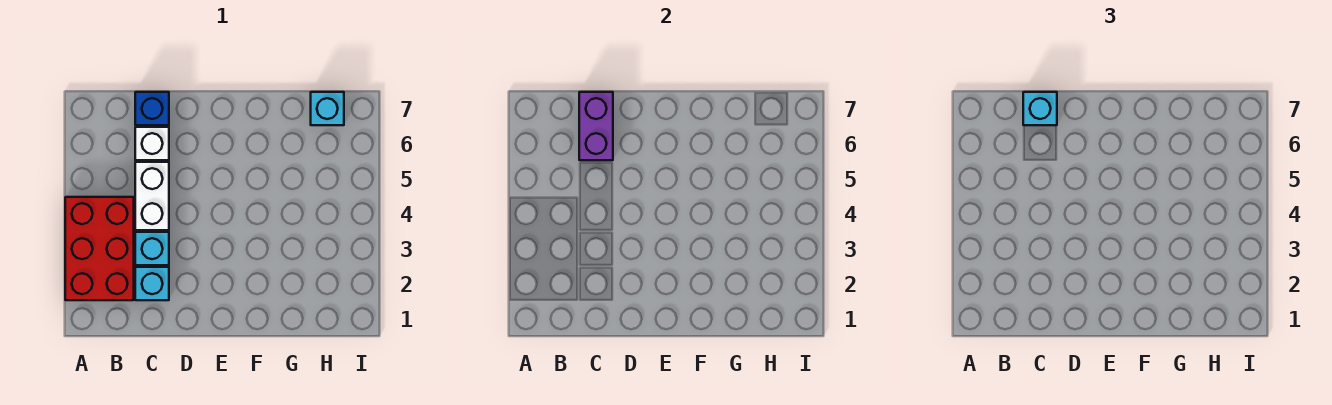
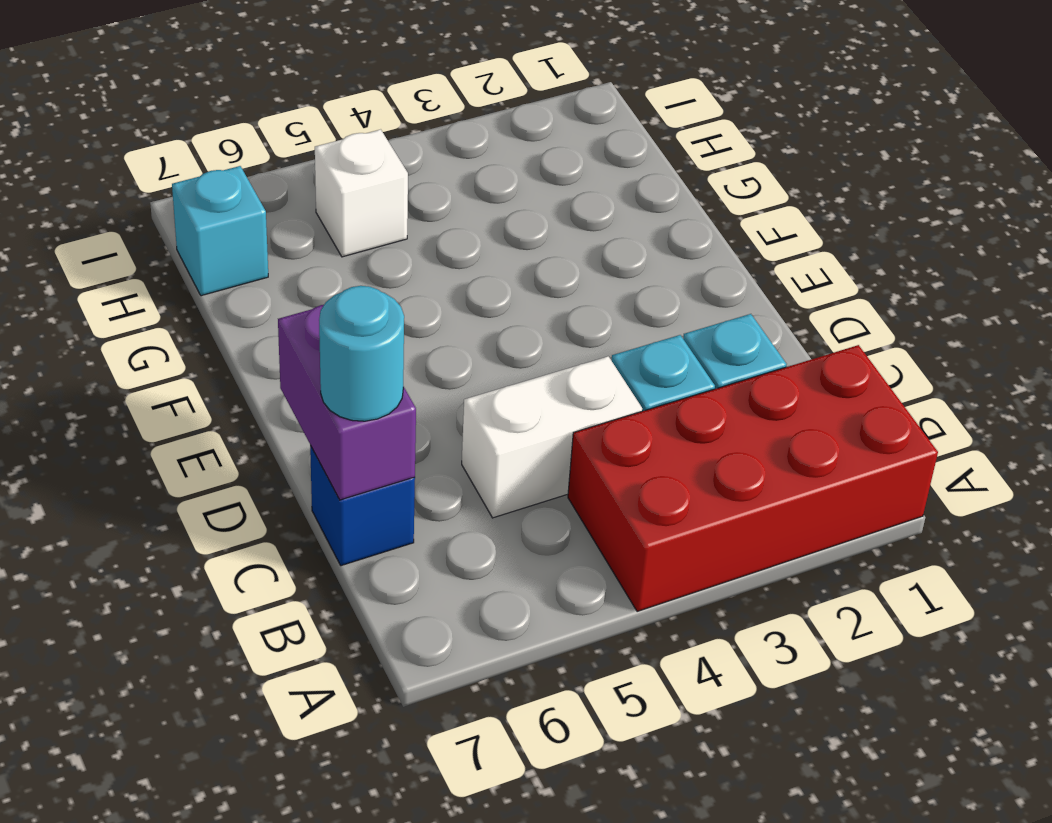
red brick A2:B4 level 1 -> red brick A1:B4 level 1
white brick C6 level 1 -> white brick H5 level 1
purple brick C6:C7 level 2 -> purple brick C7:D7 level 2
cyan brick C7 level 3 -> cyan round brick C7 level 3

